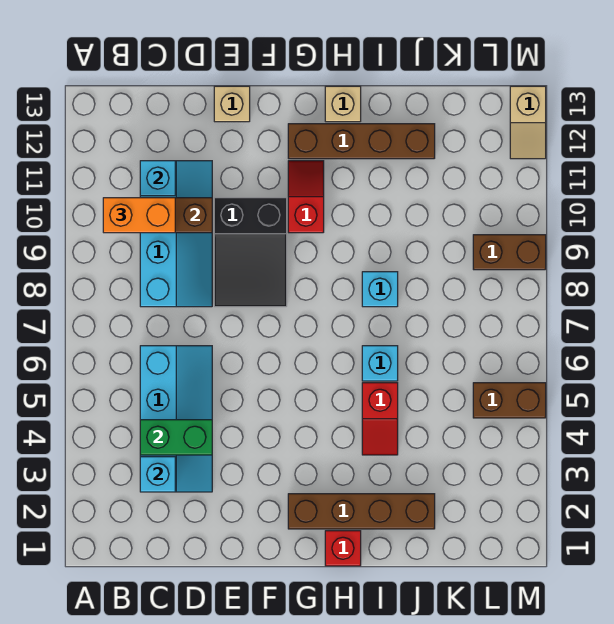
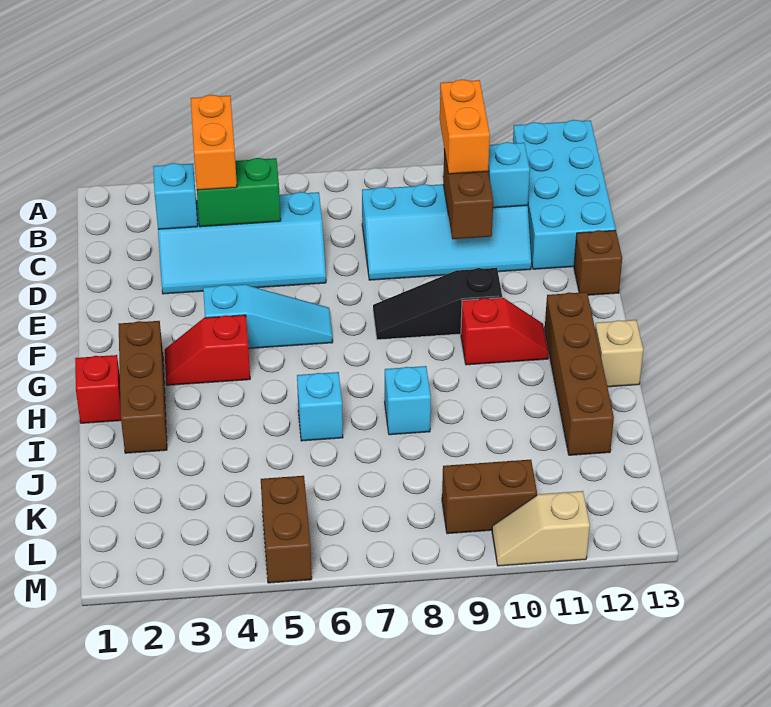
none -> cyan brick A12:D13 level 1
none -> orange brick B4:C4 level 3
green brick C4:D4 level 2 -> green brick C4:C5 level 2
black slope E8:F10 level 1 top 10 -> black slope F8:F10 level 1 top 10
tan brick E13 level 1 -> brown brick E13 level 1
none -> cyan slope F4:F6 level 1 top 4
brown brick G2:J2 level 1 -> brown brick G2:I2 level 1
red slope I4:I5 level 1 top 5 -> red slope G3:G4 level 1 top 4
brown brick L9:M9 level 1 -> brown brick L9:L10 level 1
tan slope M12:M13 level 1 top 13 -> tan slope M10:M11 level 1 top 11

